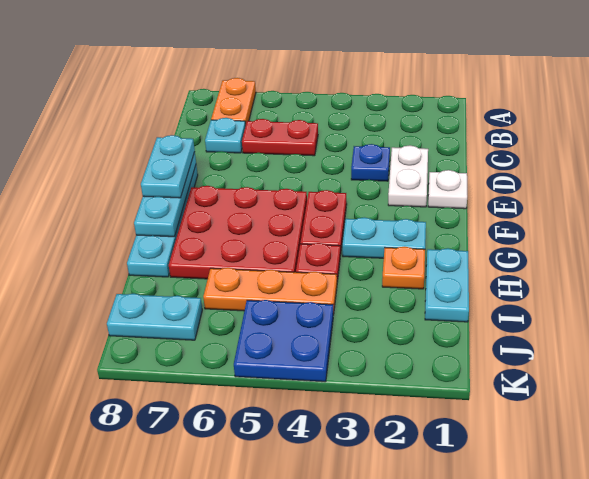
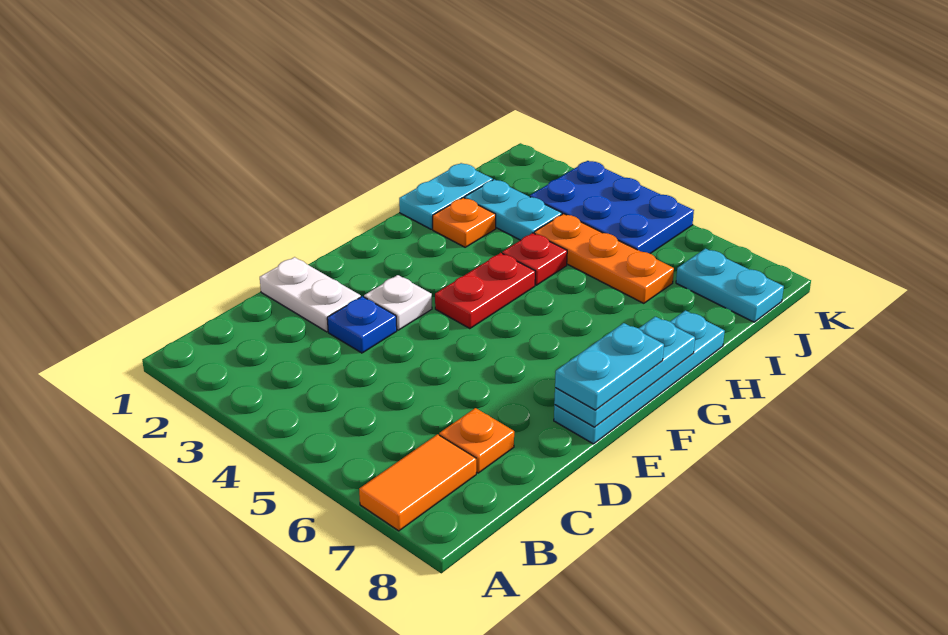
orange plate A7:B7 level 1 -> orange tile A7:B7 level 1
red plate C5:C6 level 1 -> none
cyan plate C7 level 1 -> orange plate C7 level 1
white plate D2:E2 level 1 -> white plate D1:D2 level 1
white plate E1 level 1 -> white plate E3 level 1
red plate F5:H7 level 1 -> none
cyan plate G2:G3 level 1 -> cyan plate I2:I3 level 1
blue plate J4:K5 level 1 -> blue plate J3:K5 level 1

